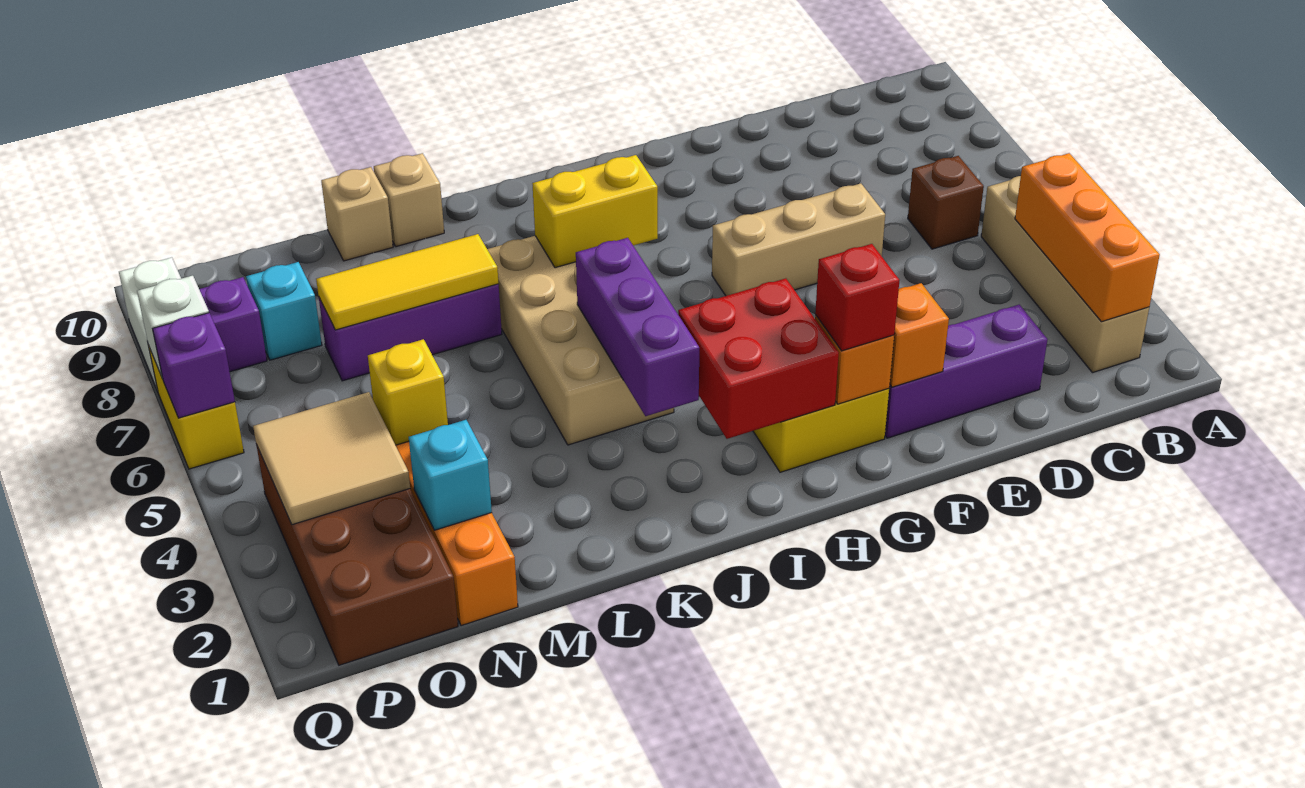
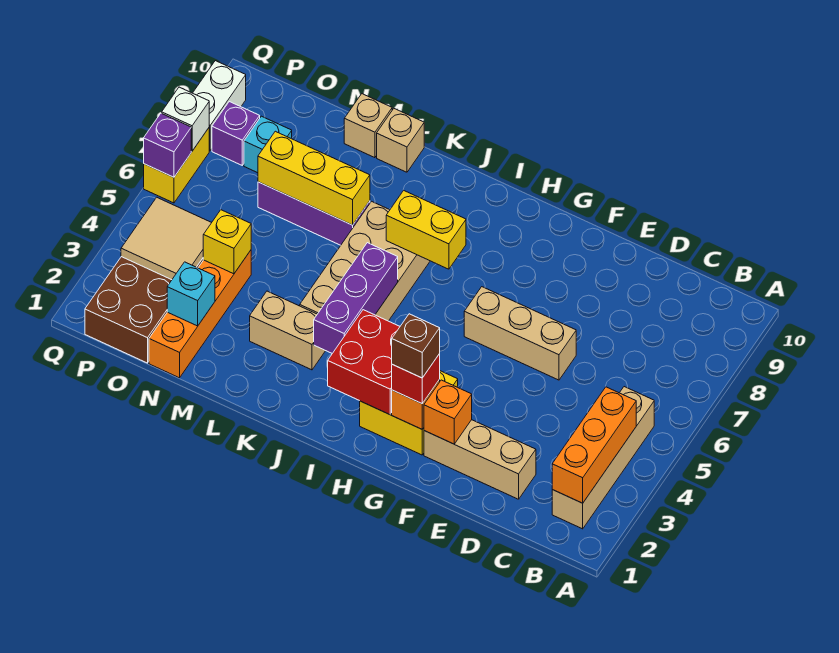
brown brick C6 level 1 -> brown brick G2 level 4
purple brick D2:F2 level 1 -> tan brick D2:F2 level 1
none -> tan brick K3:L3 level 1
yellow tile L7:N7 level 2 -> yellow brick L7:N7 level 2

